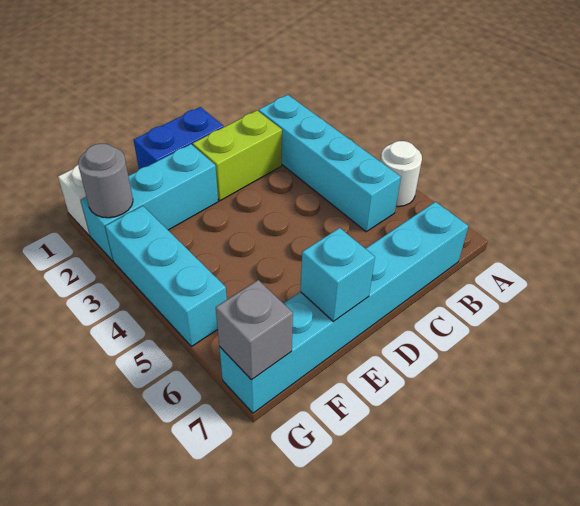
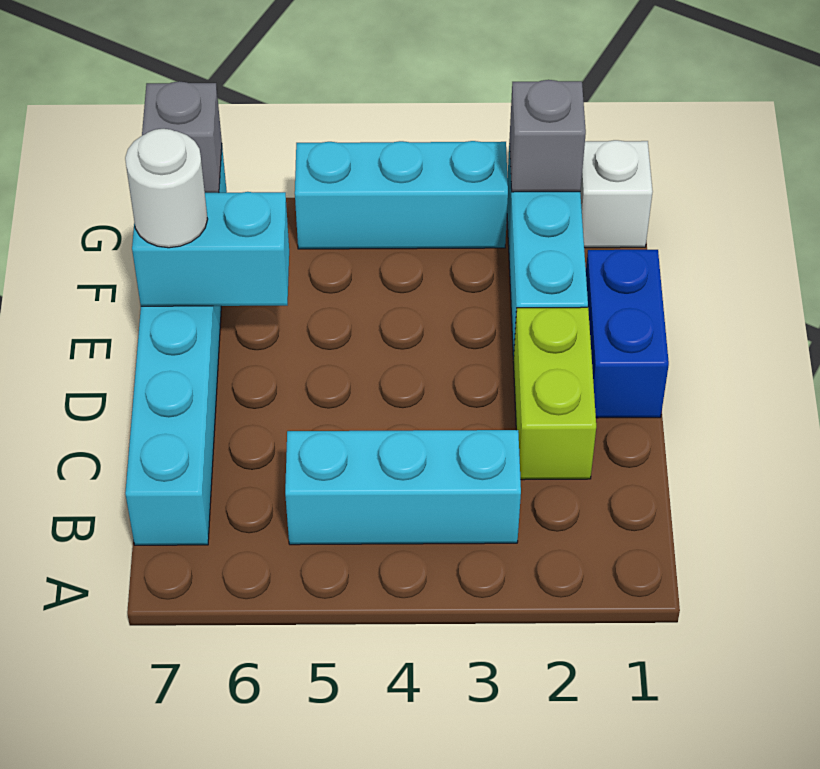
white round brick A5 level 1 -> white round brick E7 level 3
cyan brick B2:B5 level 1 -> cyan brick B3:B5 level 1
cyan brick E7 level 2 -> cyan brick E6:E7 level 2
grey round brick G2 level 2 -> grey brick G2 level 2

